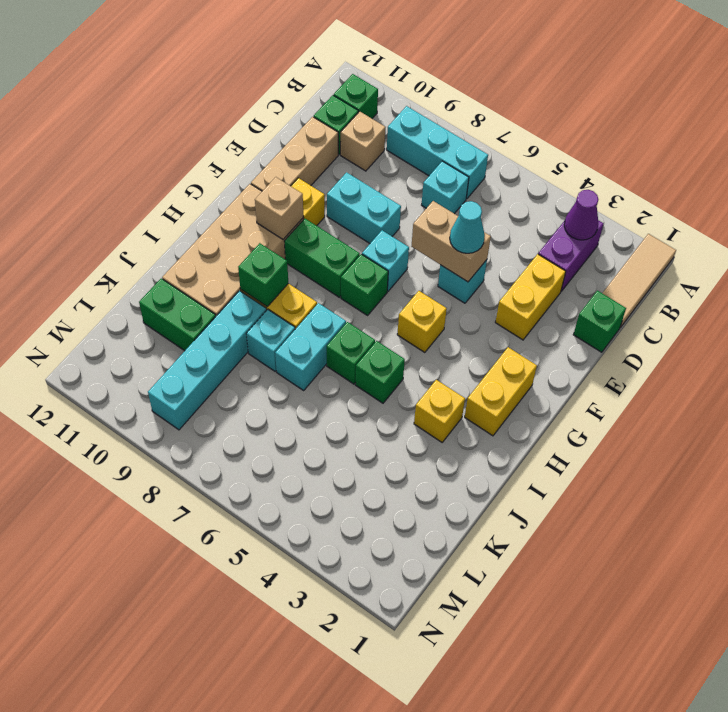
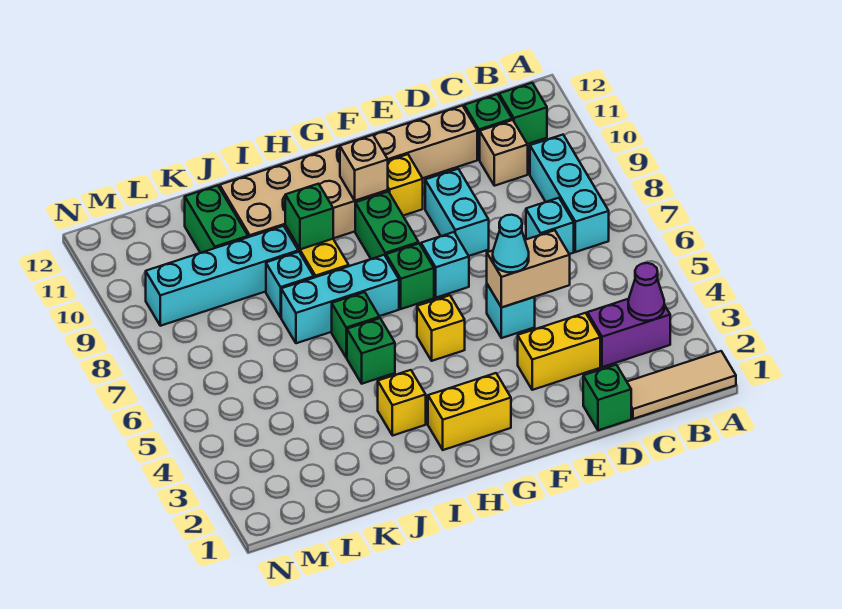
tan brick E5:E6 level 2 -> tan brick D5:E5 level 2
cyan brick I7:J7 level 1 -> cyan brick H7:J7 level 1

